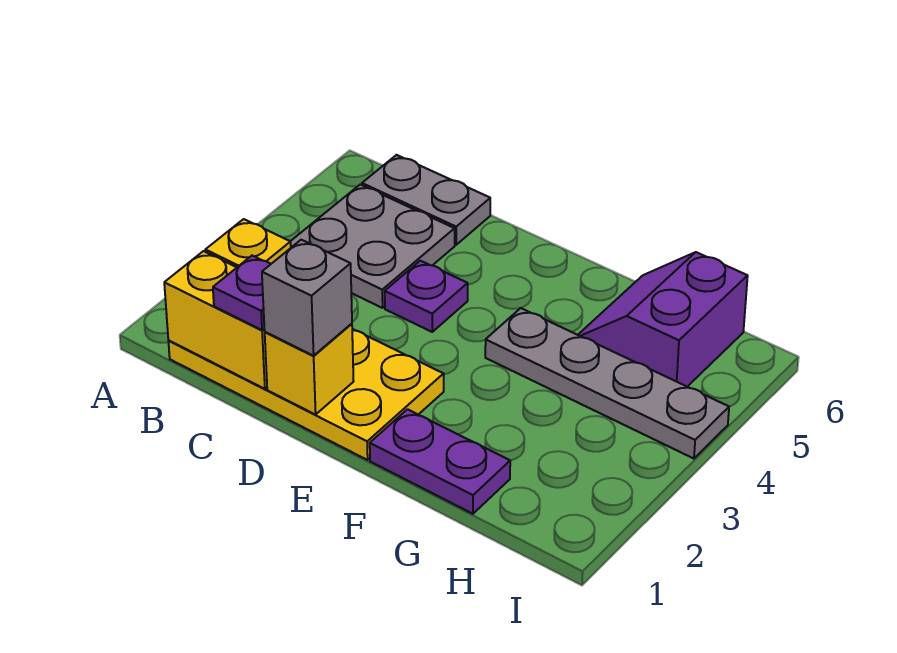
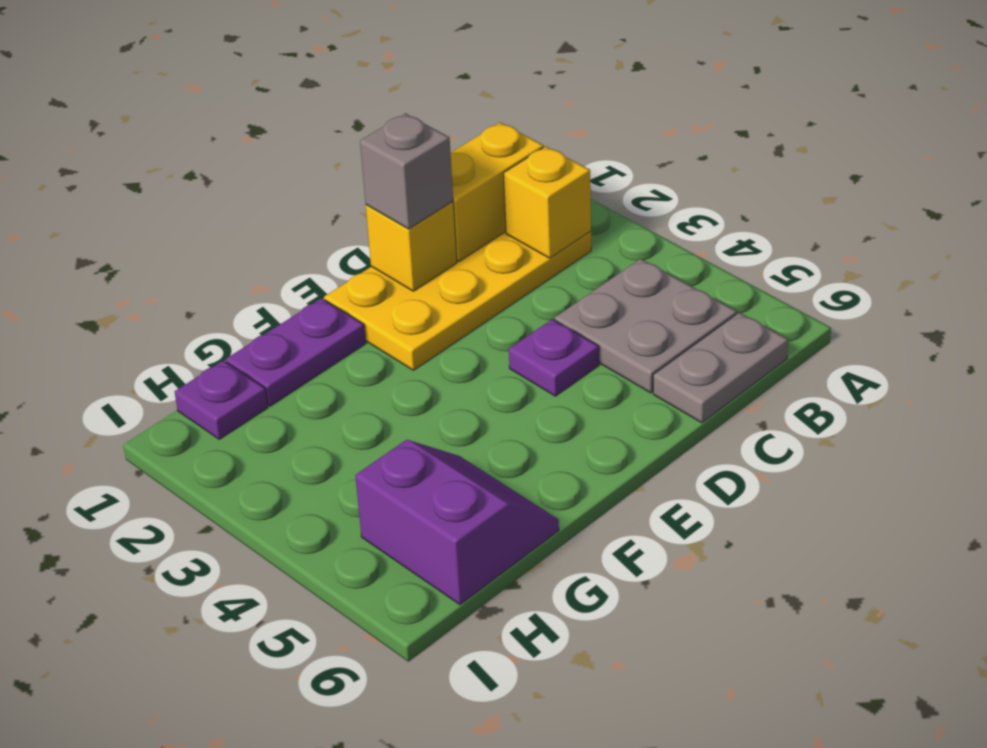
purple plate C1 level 3 -> purple plate H1 level 1
grey plate F4:I4 level 1 -> none

